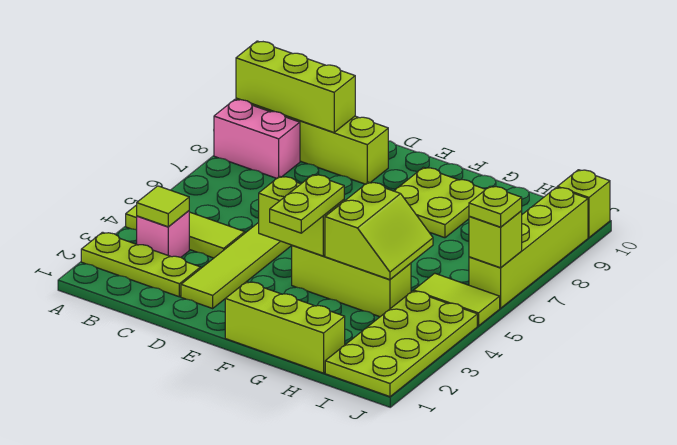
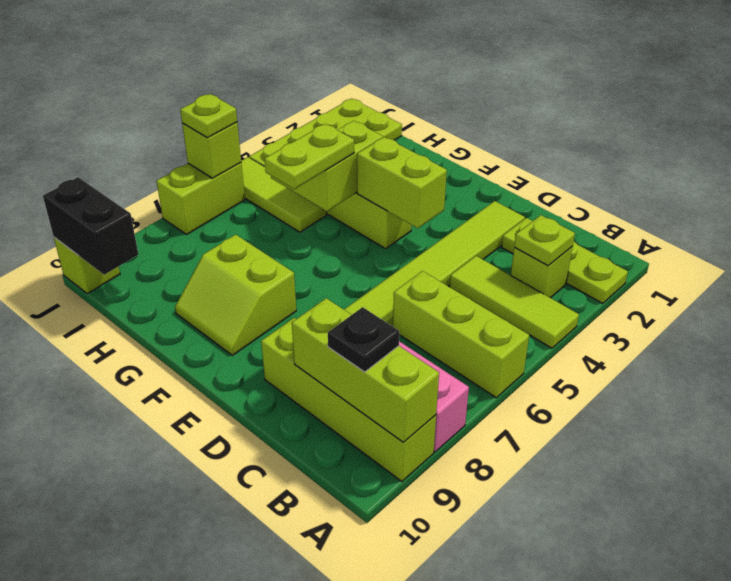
pink brick B3 level 1 -> lime brick B3 level 1
lime tile B3 level 2 -> lime plate B3 level 2
none -> black plate B9 level 3
lime brick F1:H1 level 1 -> lime brick A6:C6 level 1
lime plate F3:F4 level 3 -> lime plate G5:G6 level 3
lime plate F8:G9 level 1 -> lime slope F8:G9 level 1 top 8
lime tile I5:J5 level 1 -> lime tile H5:J5 level 1
none -> black brick I10:J10 level 2
lime brick J6:J9 level 1 -> lime brick J6:J7 level 1

